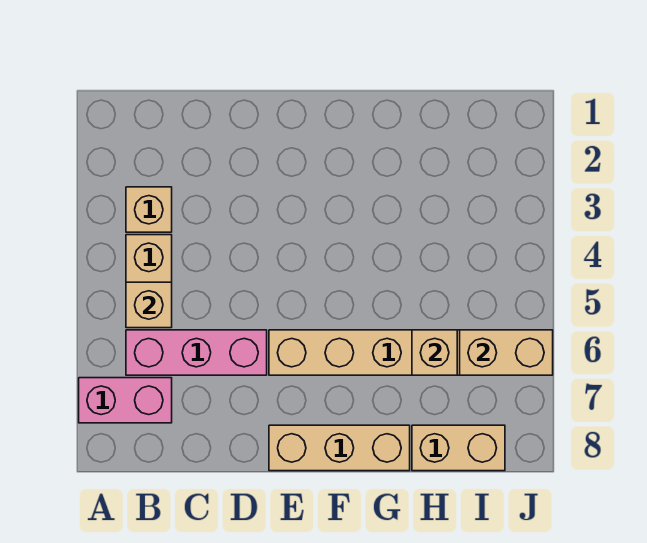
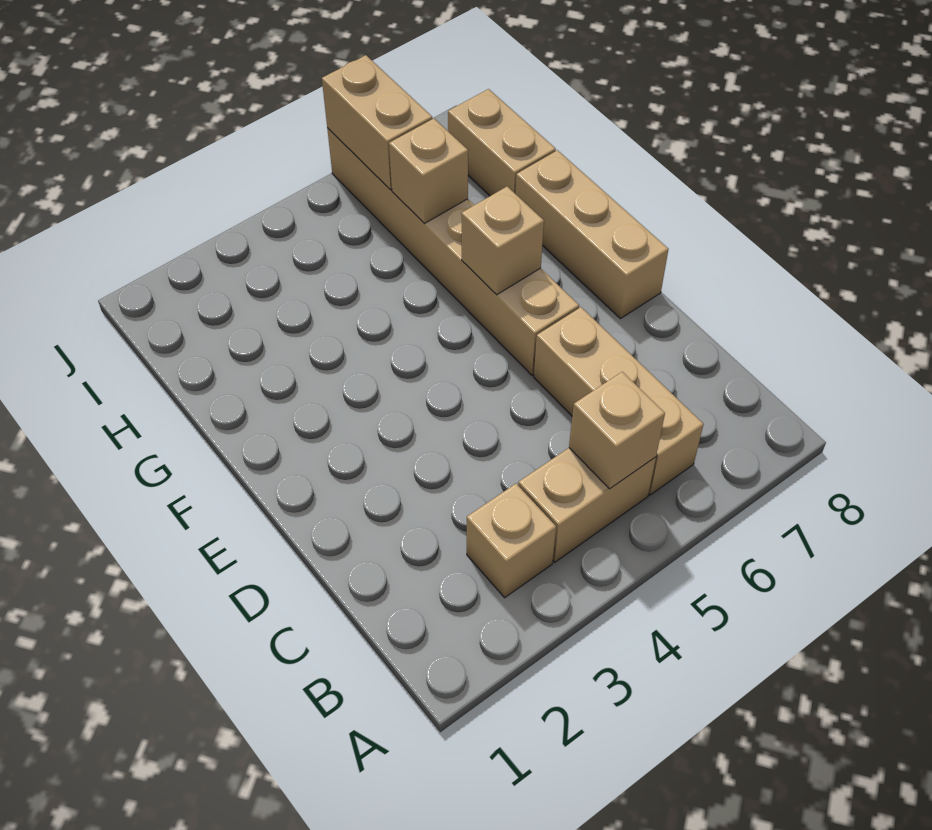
pink brick A7:B7 level 1 -> none
pink brick B6:D6 level 1 -> tan brick B6:D6 level 1
none -> tan brick F6 level 2

